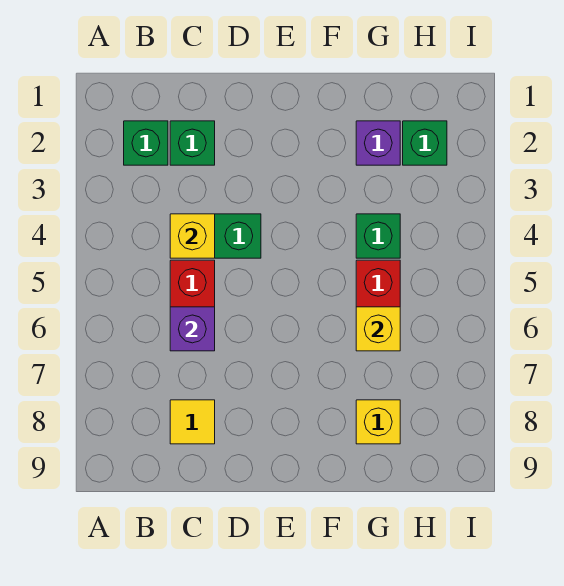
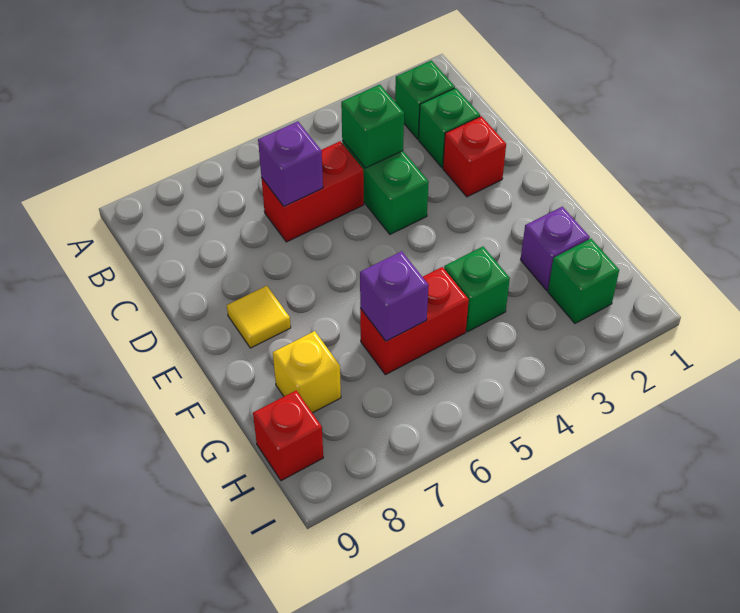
yellow brick C4 level 2 -> green brick C4 level 2
yellow tile C8 level 1 -> yellow tile E8 level 1
none -> red brick D2 level 1
yellow brick G6 level 2 -> purple brick G6 level 2
none -> red brick H9 level 1

